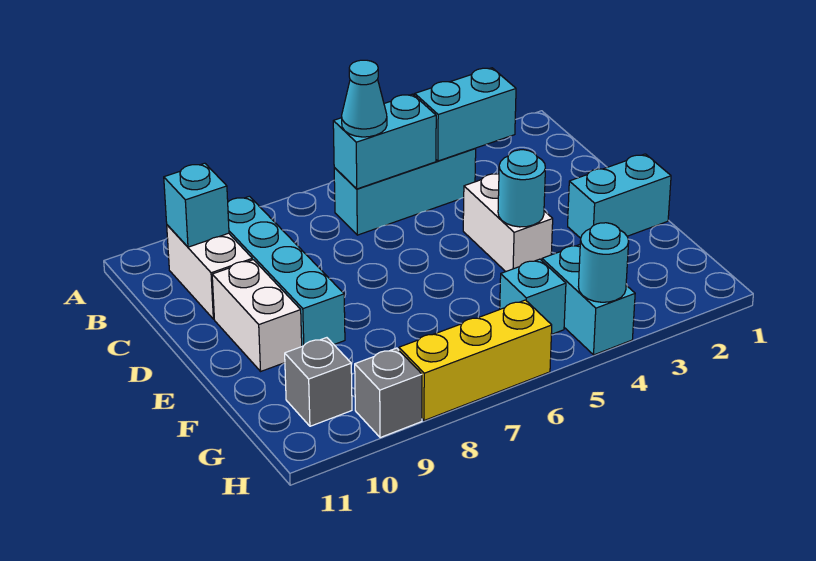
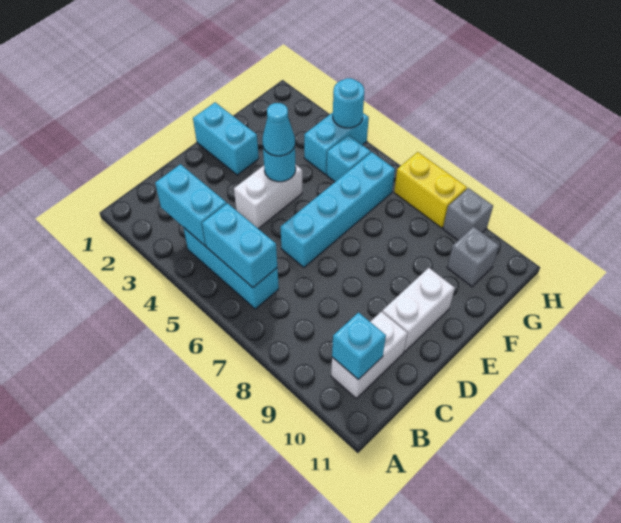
cyan cone B6 level 3 -> cyan cone E4 level 3
cyan brick B9:E9 level 1 -> cyan brick D6:G6 level 1
yellow brick H6:H8 level 1 -> yellow brick H7:H8 level 1

